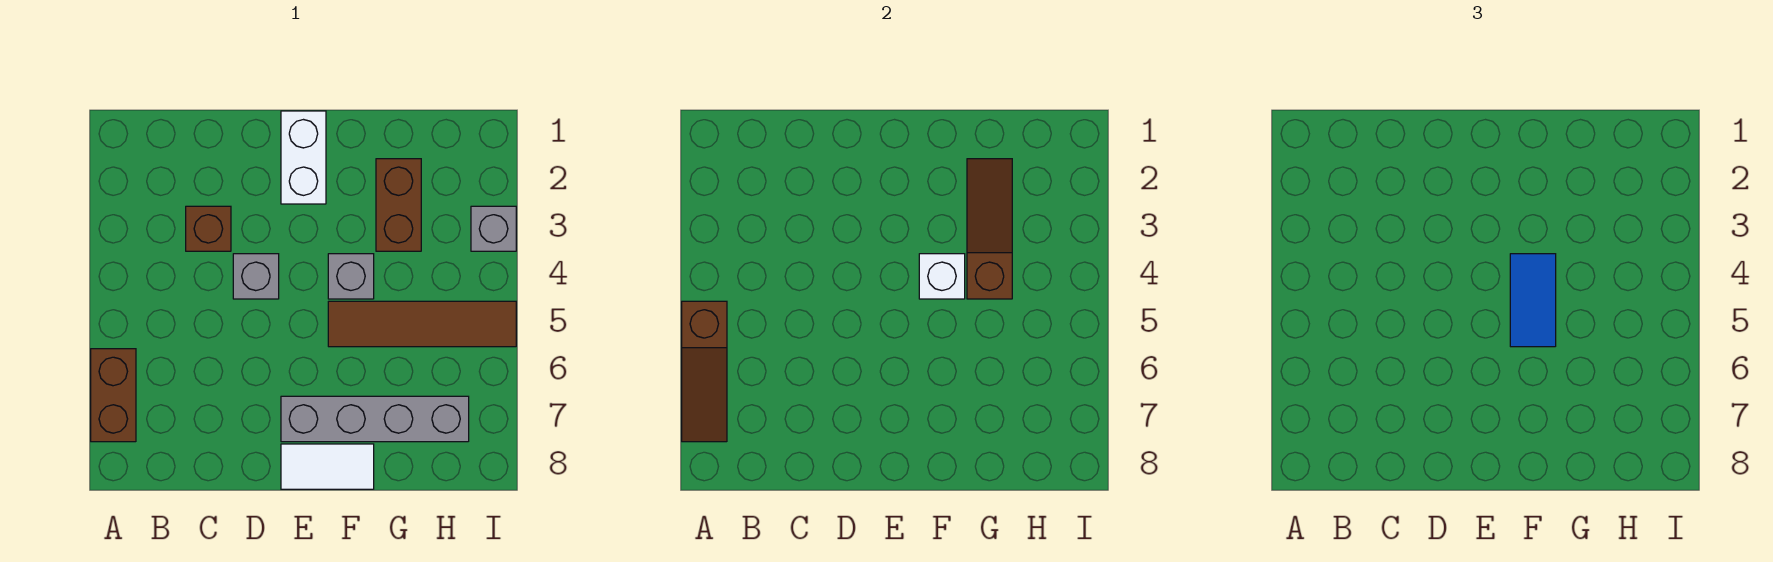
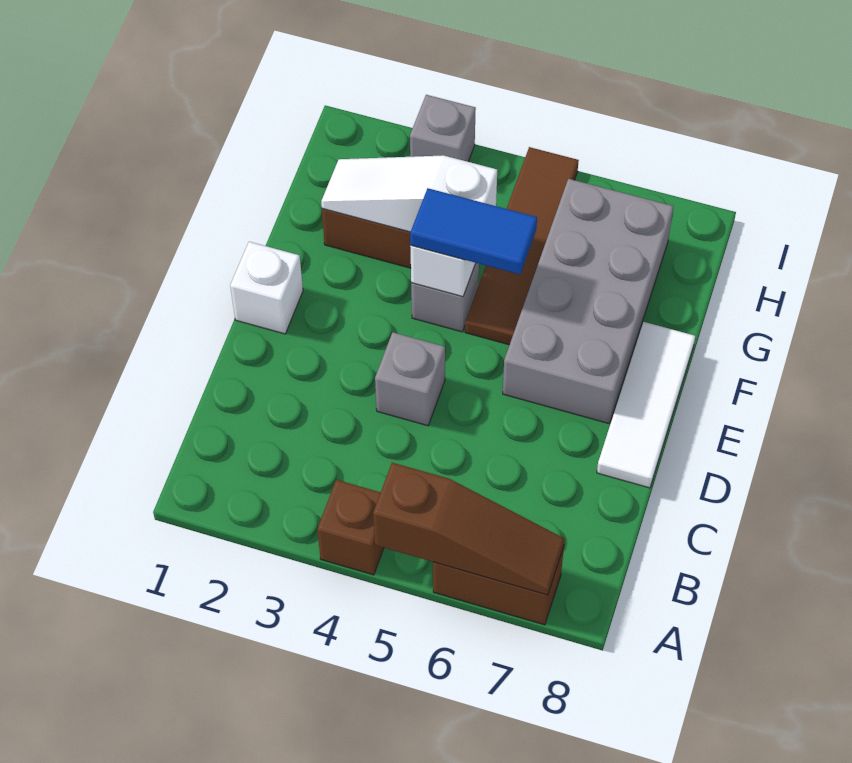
brown brick C3 level 1 -> brown brick A4 level 1
white brick E1:E2 level 1 -> white brick E1 level 1
grey brick E7:H7 level 1 -> grey brick E6:H7 level 1
white tile E8:F8 level 1 -> white tile D8:F8 level 1
brown slope G2:G4 level 2 top 4 -> white slope G2:G4 level 2 top 4

